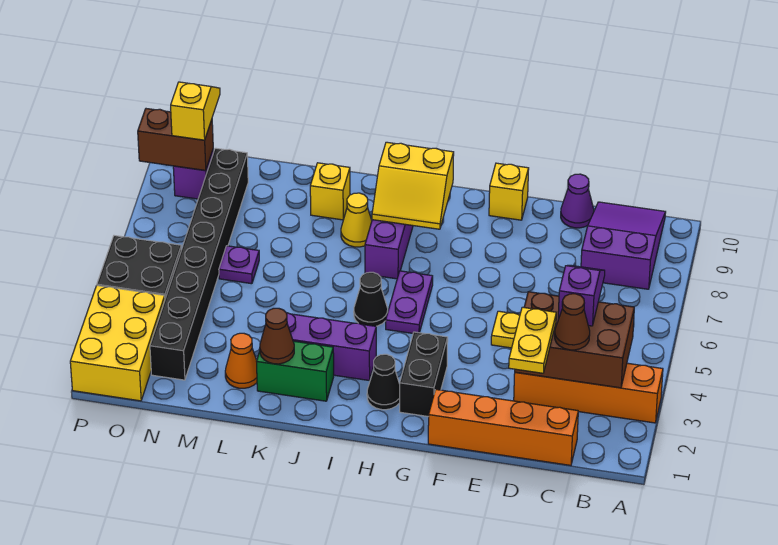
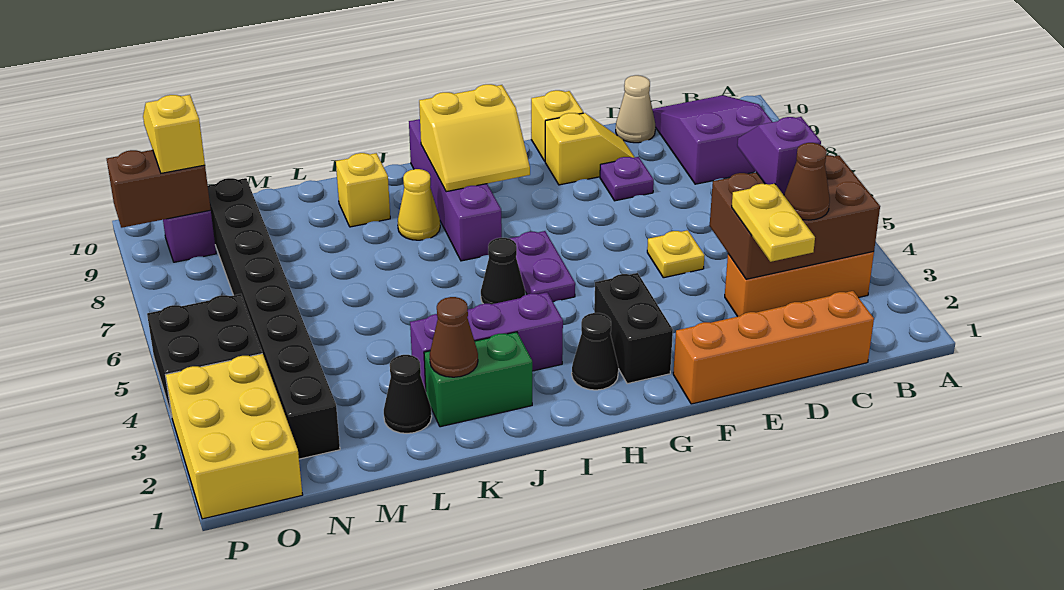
orange brick A3:D3 level 1 -> orange brick B3:D3 level 1
purple cone D10 level 1 -> tan cone D10 level 1
none -> yellow slope E9:F9 level 1 top F
orange cone L2 level 1 -> black cone L2 level 1
purple plate M6 level 1 -> purple plate E8 level 1

